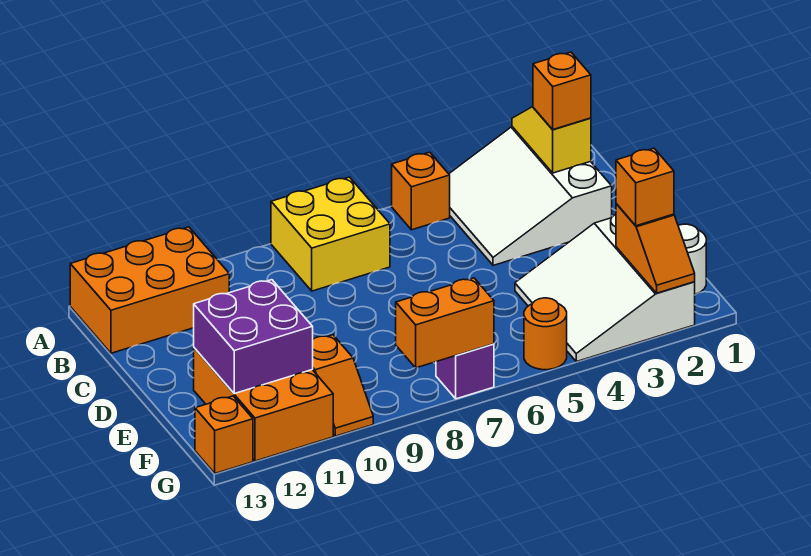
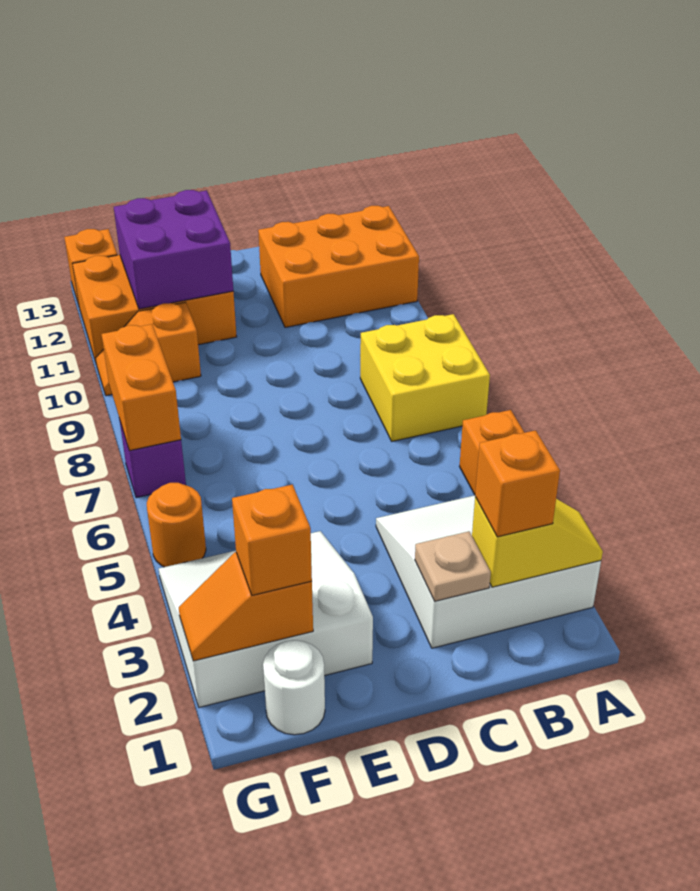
orange brick A11:B13 level 1 -> orange brick A11:C12 level 1
none -> tan plate C2 level 2

